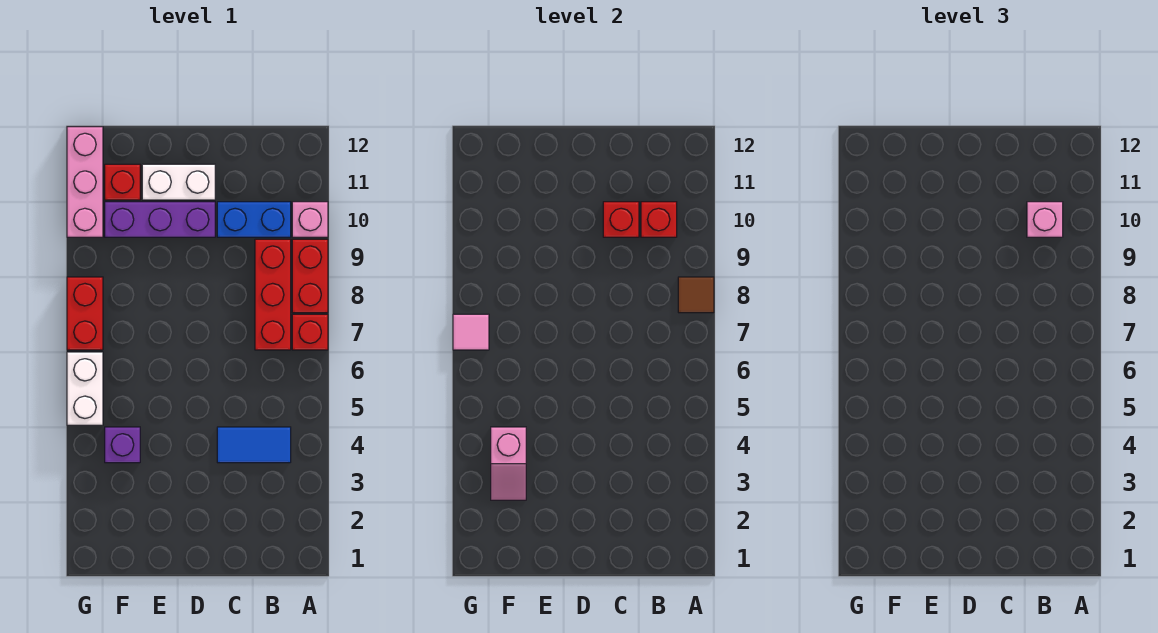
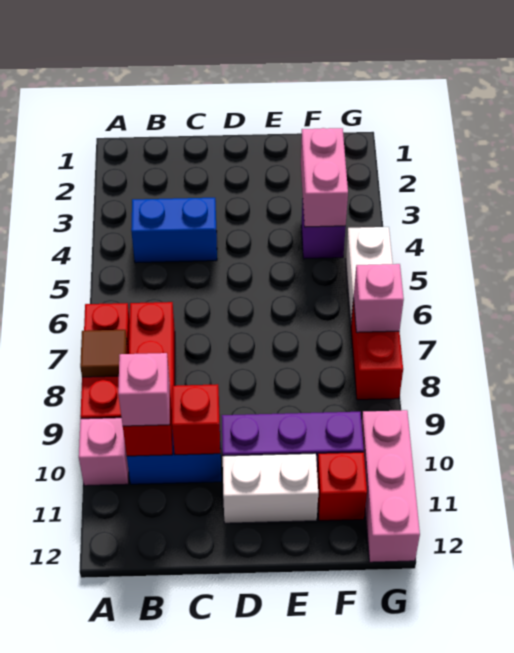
blue tile B4:C4 level 1 -> blue brick B4:C4 level 1
pink slope F3:F4 level 2 top 4 -> pink brick F3:F4 level 2
pink tile G7 level 2 -> pink brick G7 level 2

